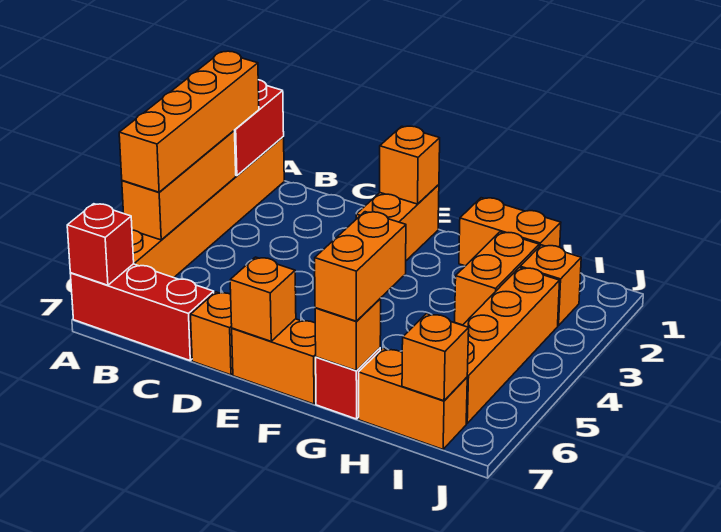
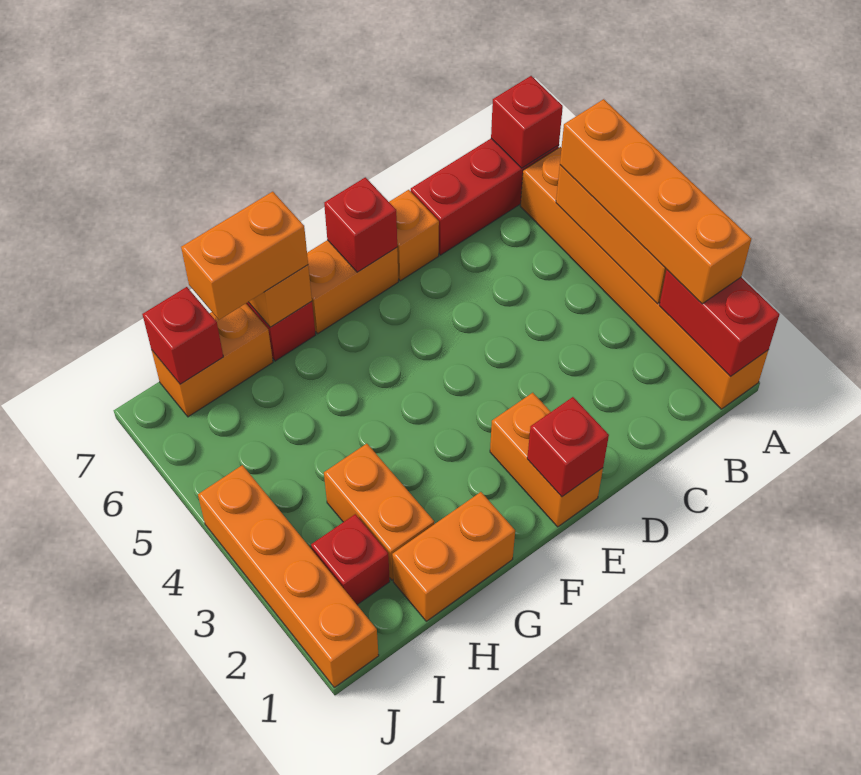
orange brick E1 level 2 -> red brick E1 level 2
orange brick E7 level 2 -> red brick E7 level 2
orange brick G6:G7 level 3 -> orange brick G7:H7 level 3
orange brick I2 level 1 -> red brick I2 level 1
orange brick I3:I6 level 1 -> orange brick J1:J4 level 1
orange brick I7 level 2 -> red brick I7 level 2

